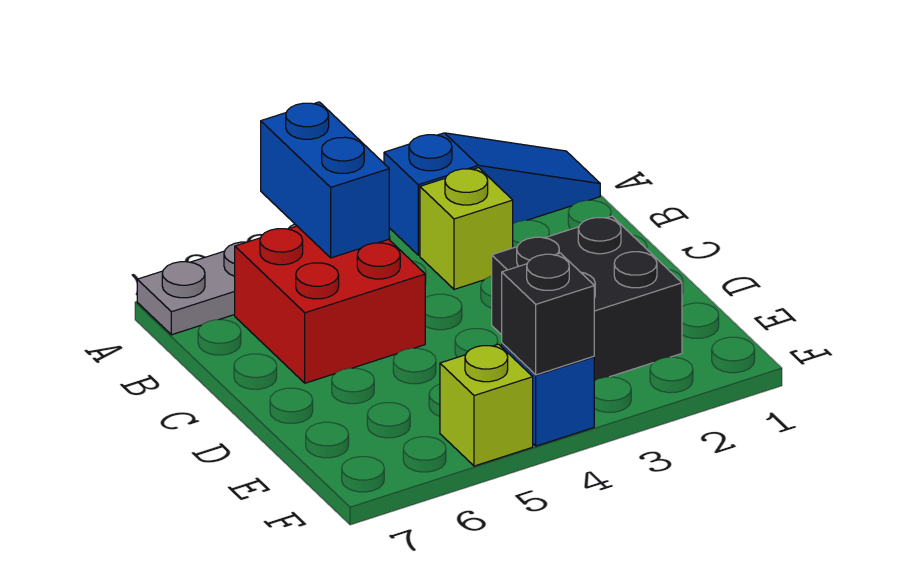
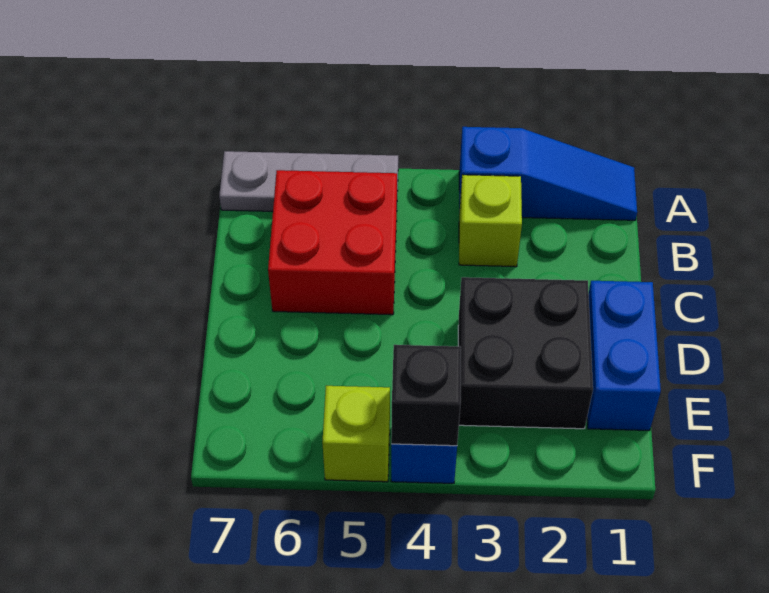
blue brick A5:B5 level 2 -> blue brick D1:E1 level 1

